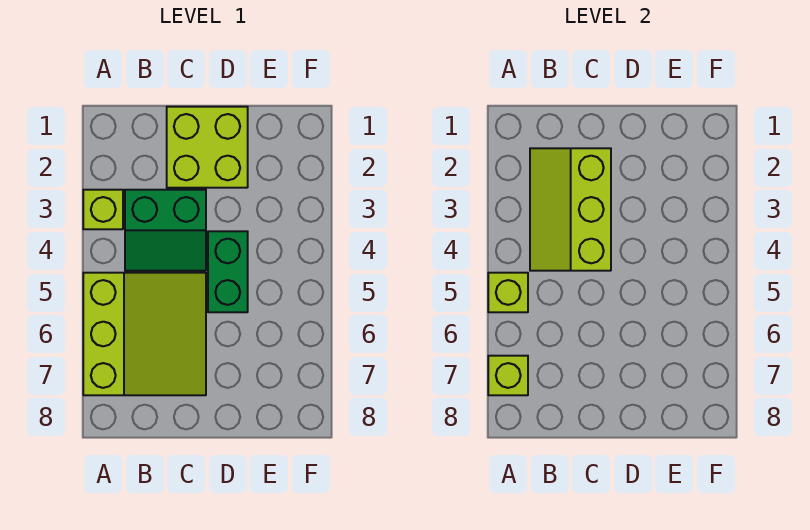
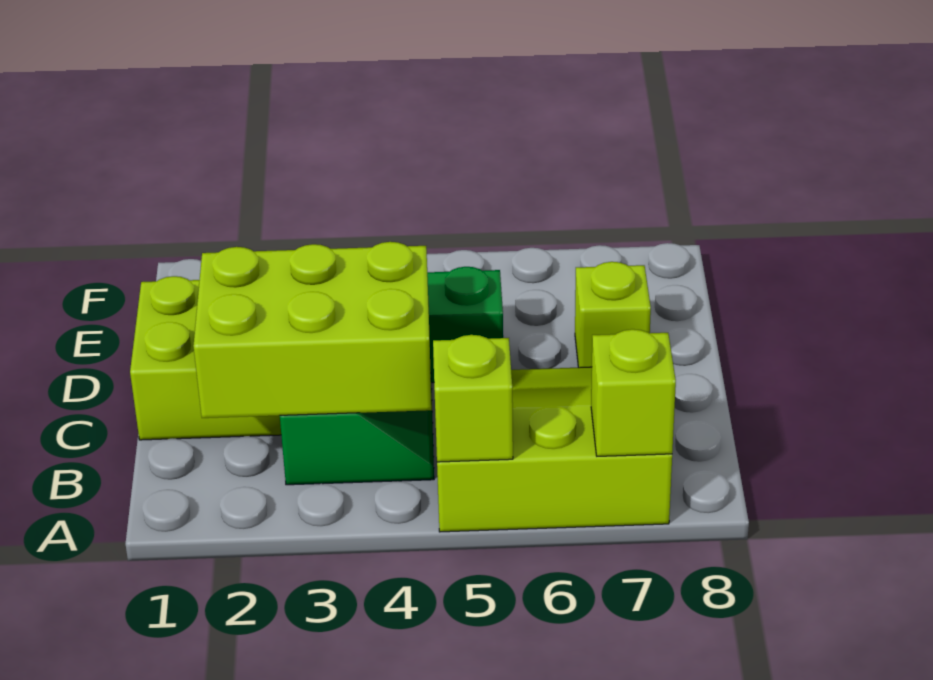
lime brick A3 level 1 -> lime brick D7 level 1
lime slope B2:C4 level 2 top C -> lime brick B2:C4 level 2

